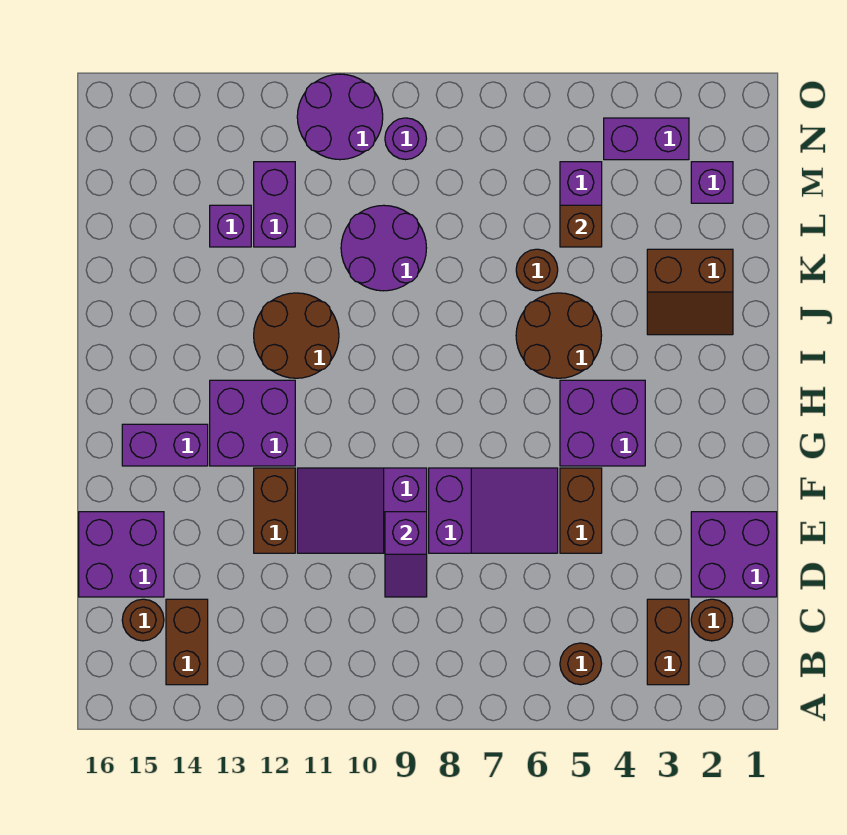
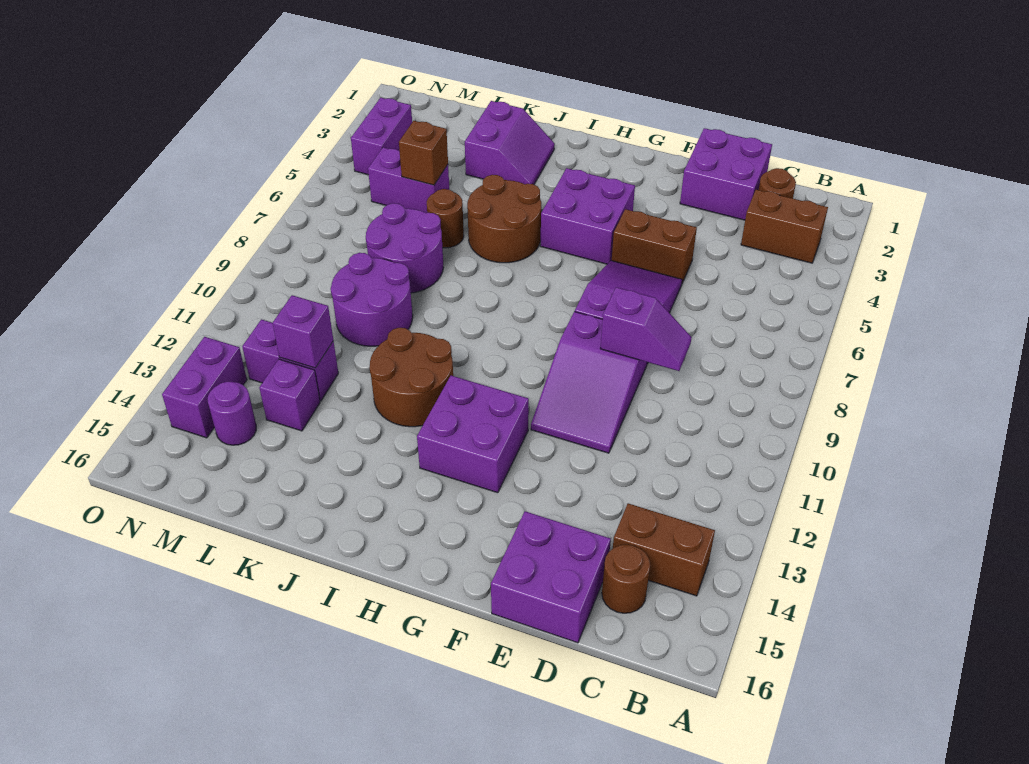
brown round brick B5 level 1 -> none
brown brick E12:F12 level 1 -> none
purple brick G14:G15 level 1 -> purple brick N13:N14 level 1
brown slope J2:K3 level 1 top K -> purple slope J2:K3 level 1 top K
purple brick M2 level 1 -> purple brick L12 level 2
purple round brick N9 level 1 -> purple round brick M14 level 1
purple round brick N10:O11 level 1 -> purple round brick K7:L8 level 1

